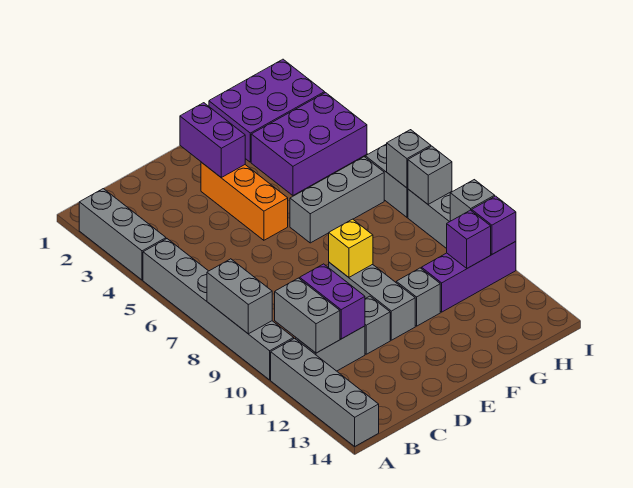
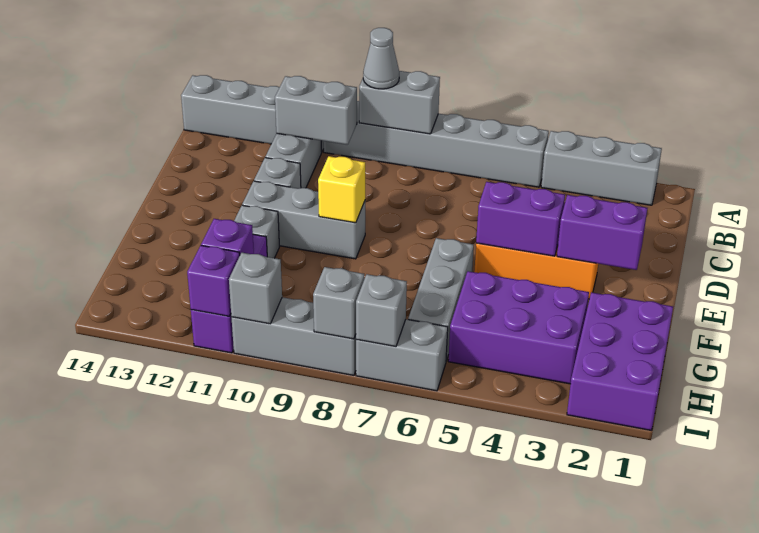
none -> grey cone A9 level 3
purple brick C10:C11 level 2 -> purple brick E4:E5 level 2
purple brick G3:I4 level 1 -> purple brick G3:H5 level 1

